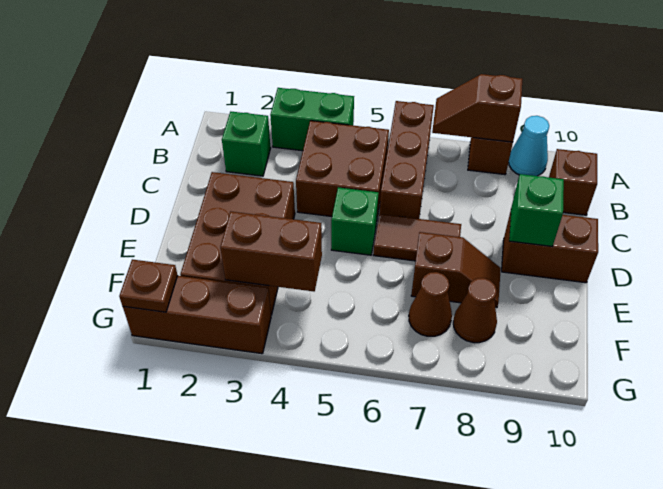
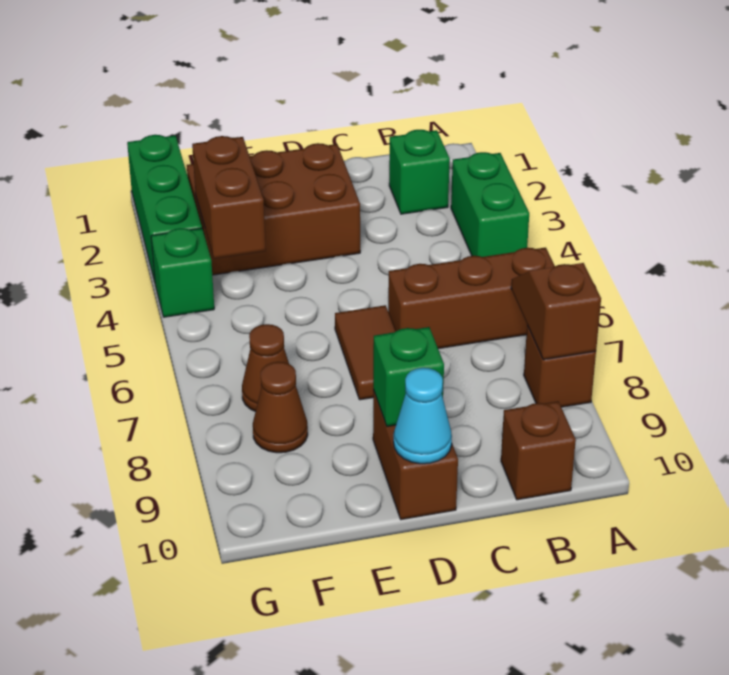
cyan cone A9 level 1 -> cyan cone D10 level 2
brown brick B4:C5 level 1 -> none
green brick D5 level 1 -> green brick G4 level 1
brown slope E7:E8 level 1 top 7 -> none
brown brick G1:G3 level 1 -> green brick G1:G3 level 1
brown plate G1 level 2 -> none

